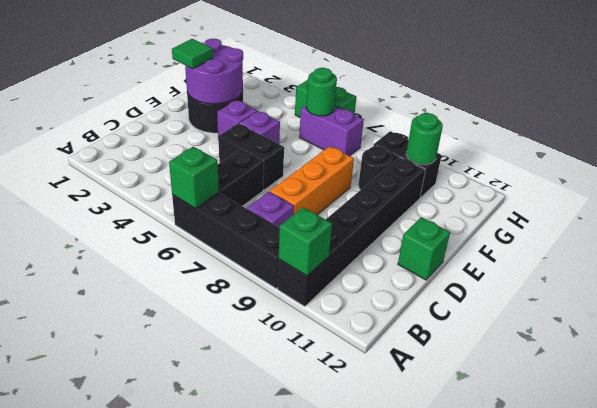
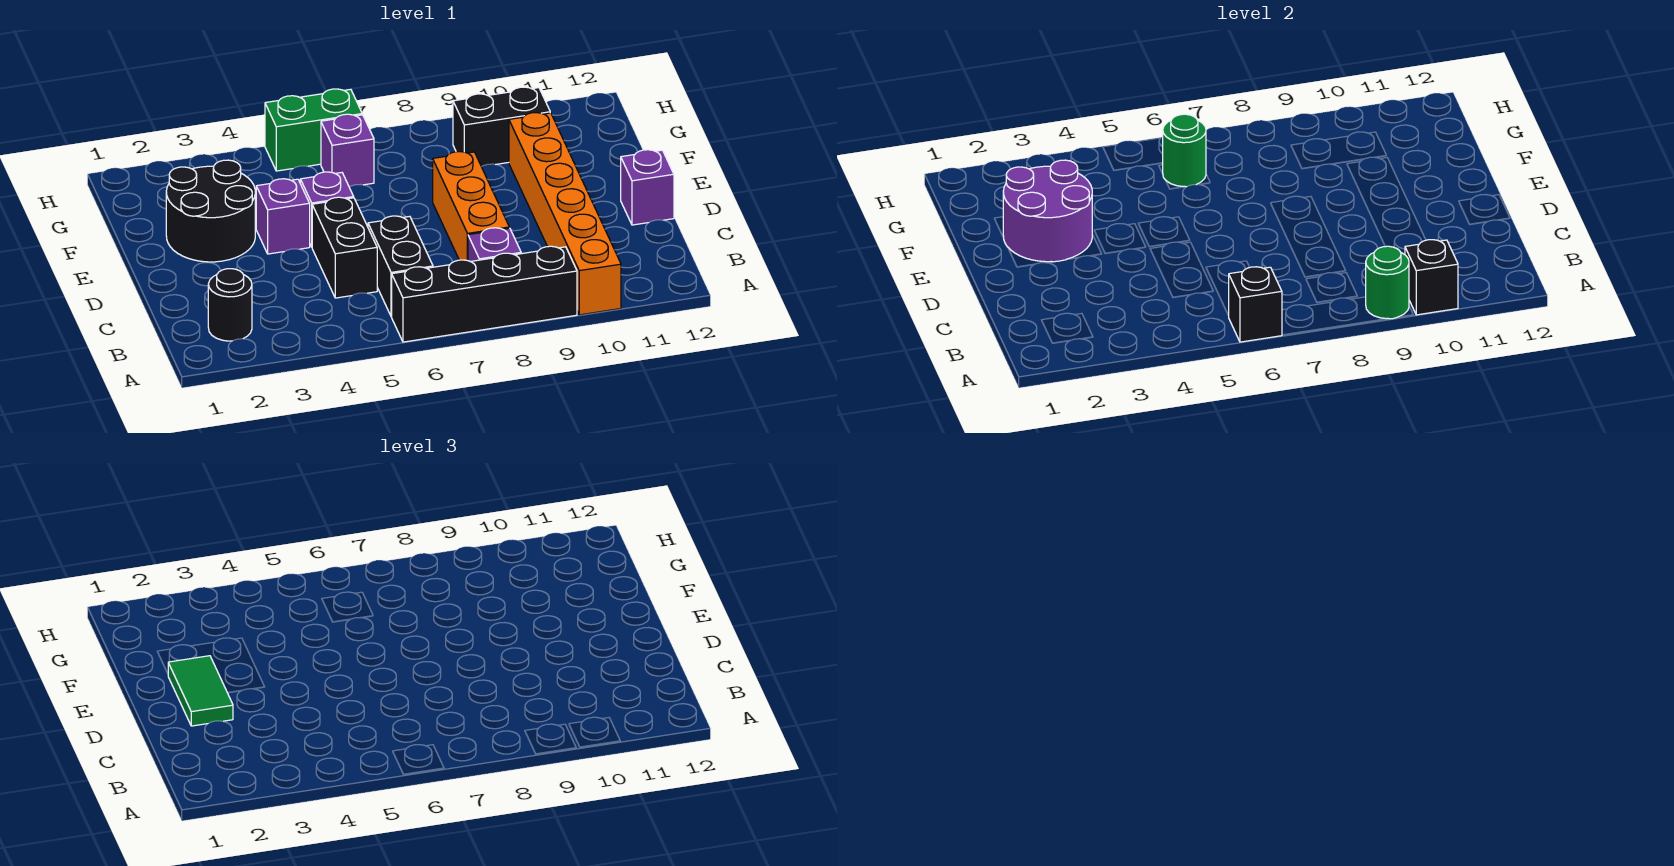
green brick A6 level 2 -> black brick A6 level 2
black brick A10:F10 level 1 -> orange brick A10:F10 level 1
green brick A10 level 2 -> black brick A10 level 2
black brick D5:D6 level 1 -> black brick C5:D5 level 1
green brick D12 level 1 -> purple brick D12 level 1
green tile E2 level 3 -> green tile D2:E2 level 3
black round brick F9 level 1 -> black round brick B2 level 1
purple brick G6:G7 level 1 -> purple brick G6 level 1
green round brick G10 level 2 -> green round brick A9 level 2

